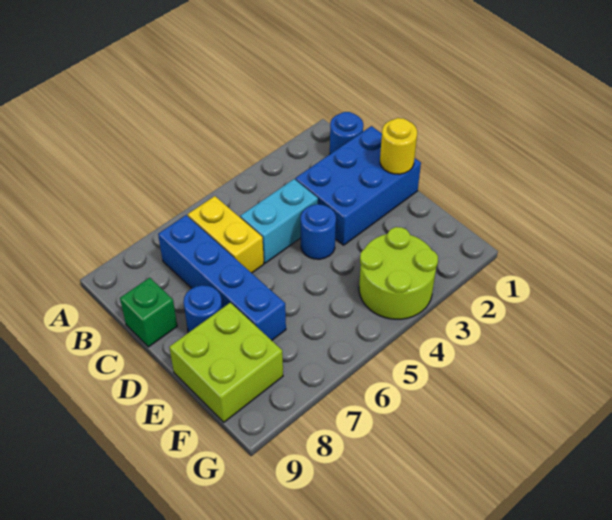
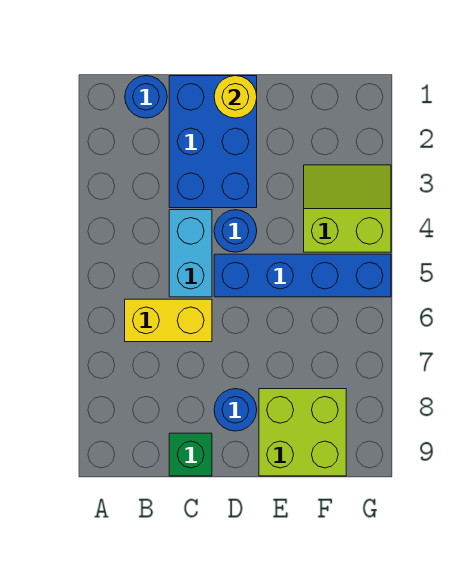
blue brick B7:E7 level 1 -> blue brick D5:G5 level 1
lime round brick F3:G4 level 1 -> lime slope F3:G4 level 1 top 4

